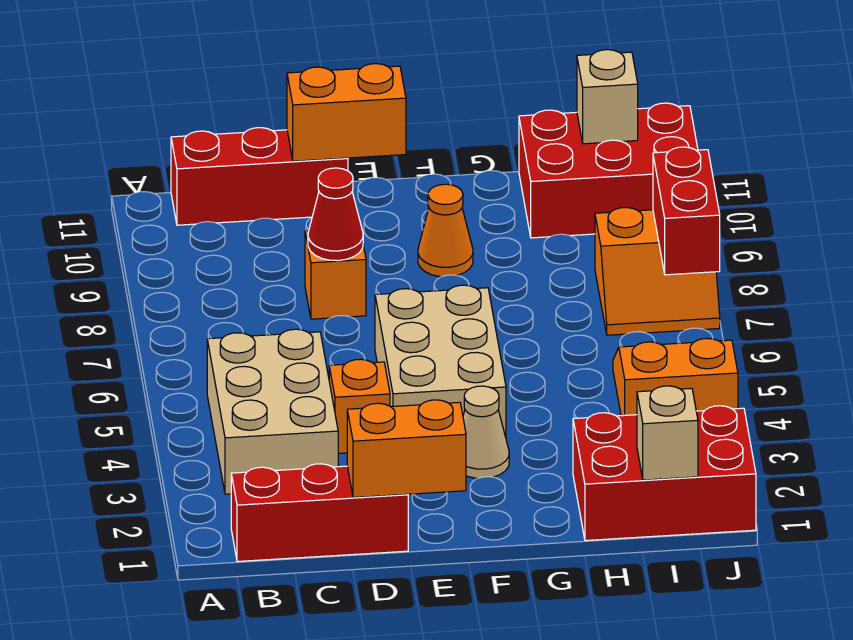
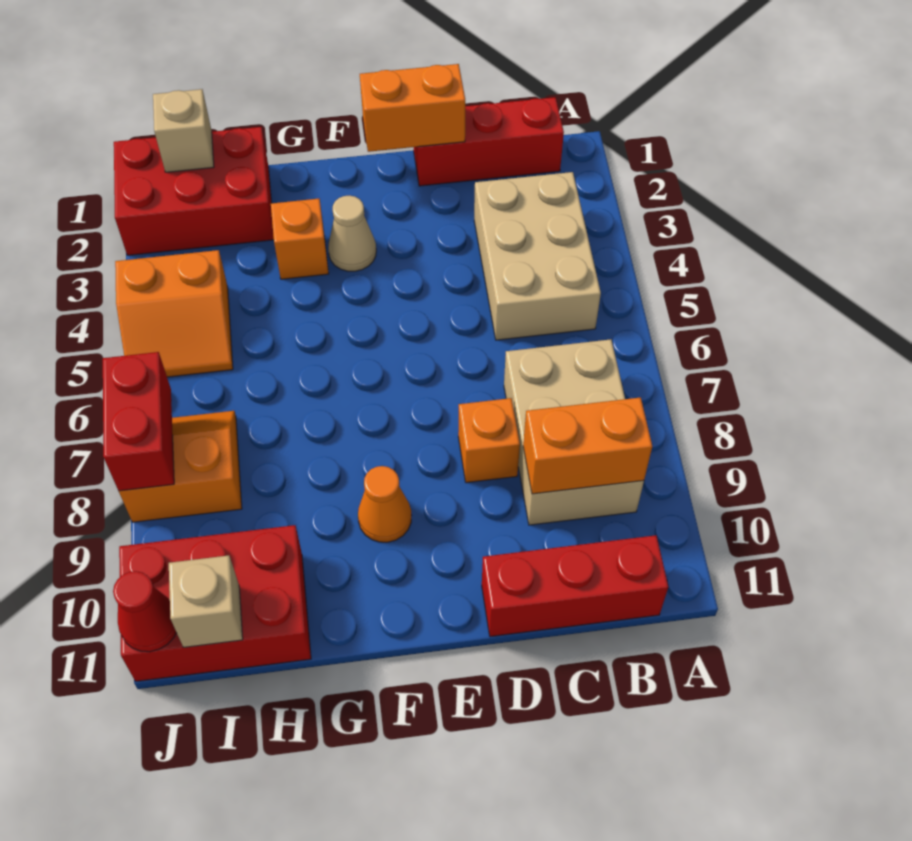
orange brick D4 level 1 -> orange brick G3 level 1
red cone D8 level 2 -> red cone J11 level 2
orange brick D11:E11 level 2 -> orange brick B9:C9 level 2
tan brick E4:F6 level 1 -> tan brick B7:C9 level 1

